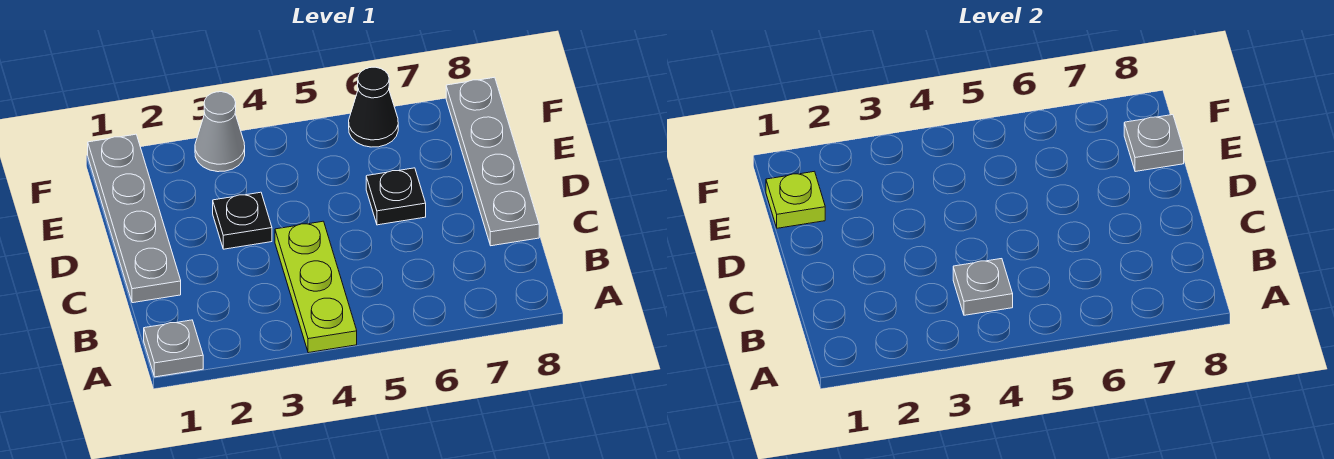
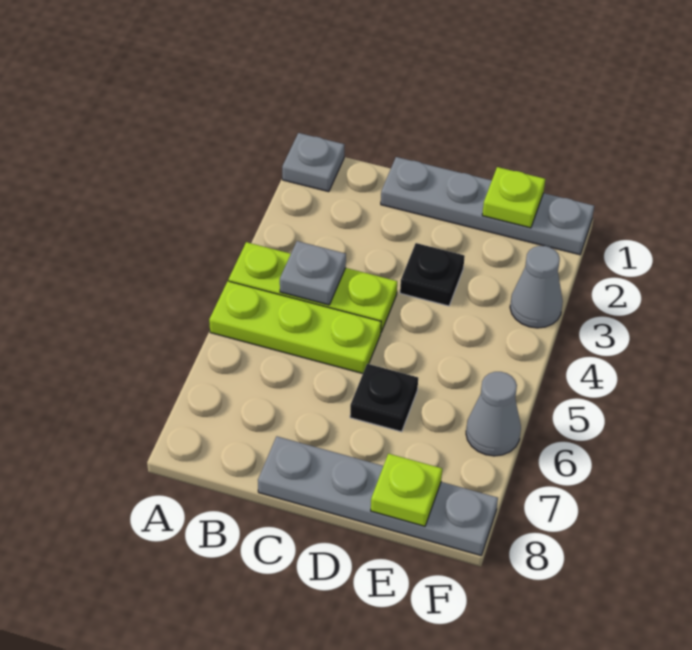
none -> lime plate A5:C5 level 1
grey plate E8 level 2 -> lime plate E8 level 2
black cone F6 level 1 -> grey cone F6 level 1

